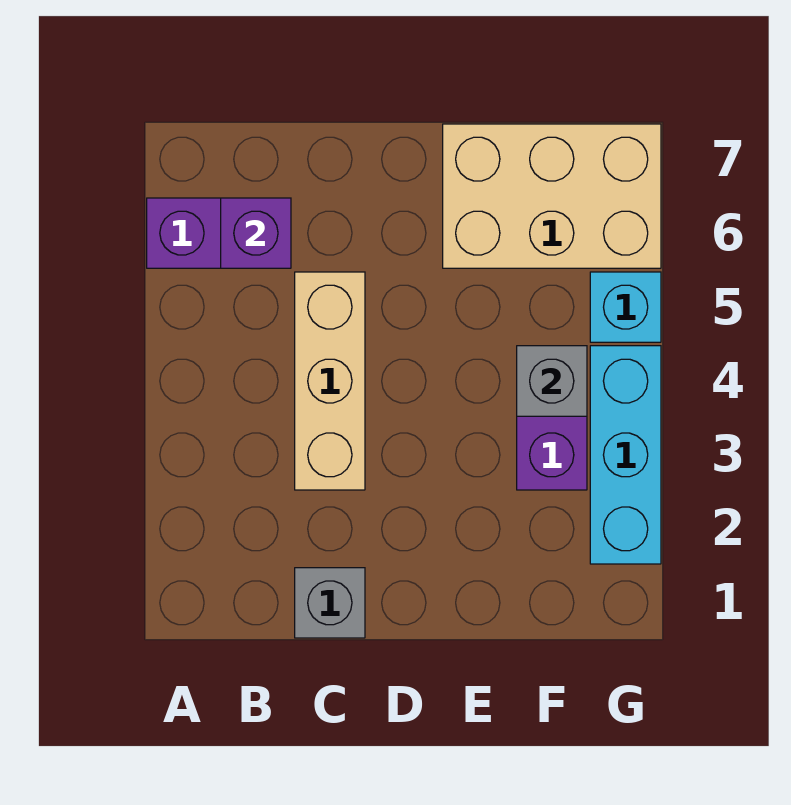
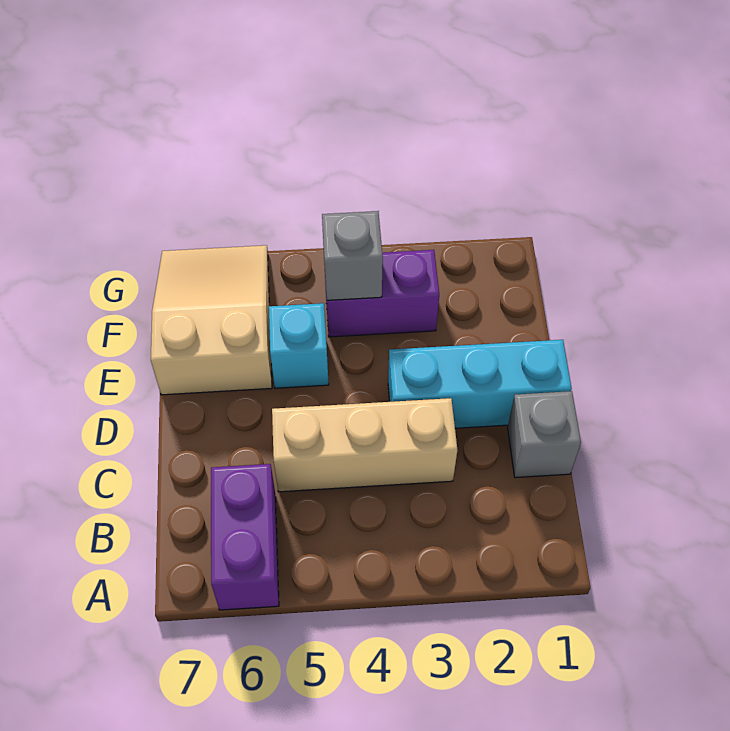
purple brick B6 level 2 -> none
tan brick E6:G7 level 1 -> tan slope E6:G7 level 1 top E
cyan brick G2:G4 level 1 -> cyan brick D1:D3 level 1
cyan brick G5 level 1 -> cyan brick E5 level 1

